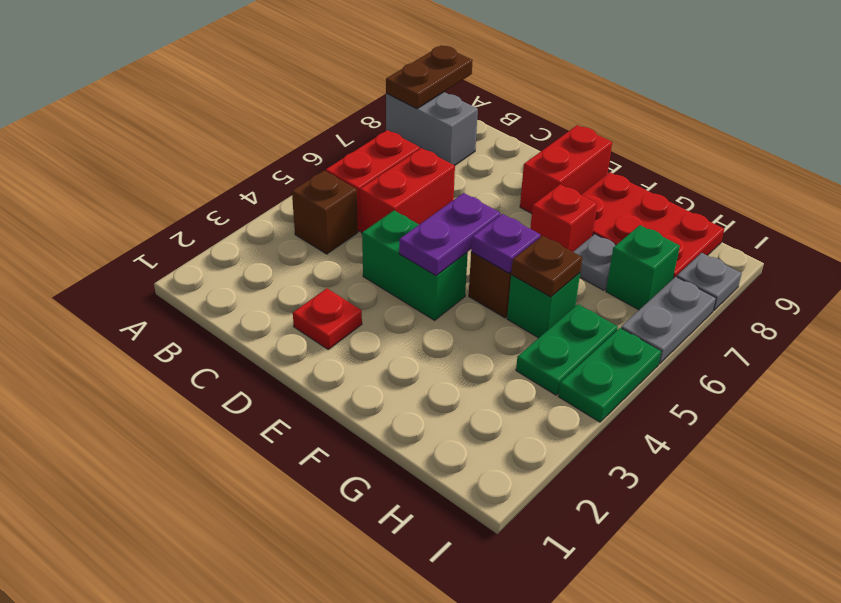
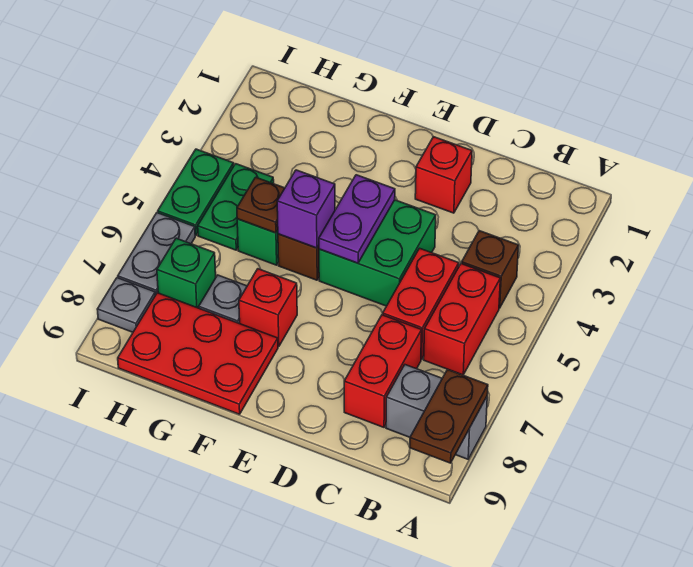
red plate D2 level 1 -> red brick D2 level 1
green brick D4:E4 level 1 -> green brick D4:E5 level 1
red brick E8:E9 level 1 -> red brick C7:C8 level 1
purple plate F5 level 2 -> purple brick F5 level 2

